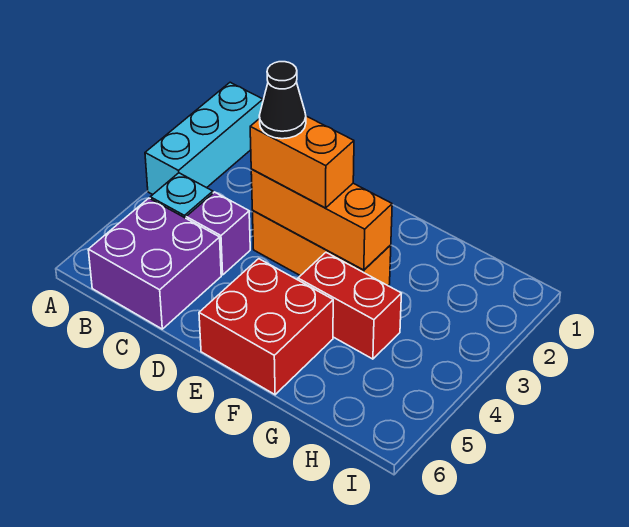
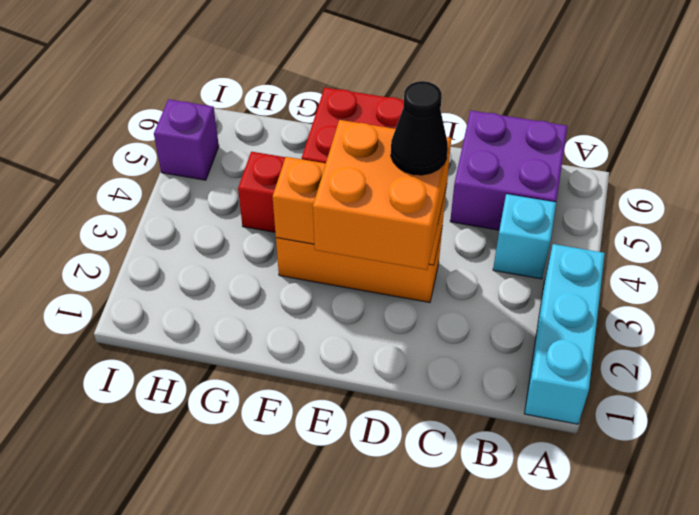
purple brick C4 level 1 -> purple brick I5 level 1
orange brick D3:E3 level 3 -> orange brick D2:E3 level 3

